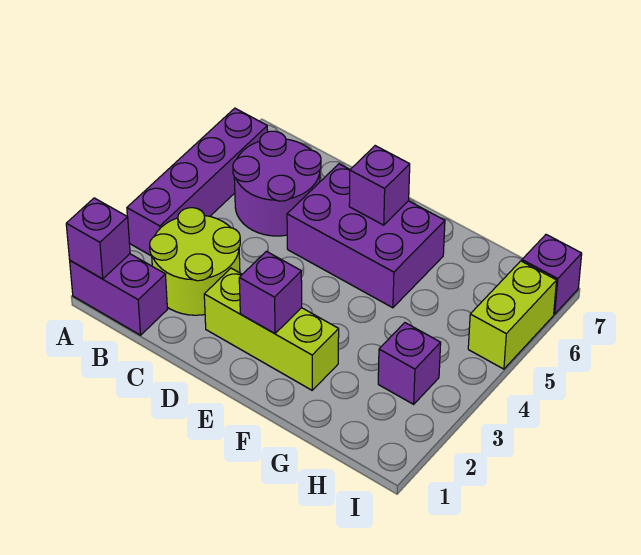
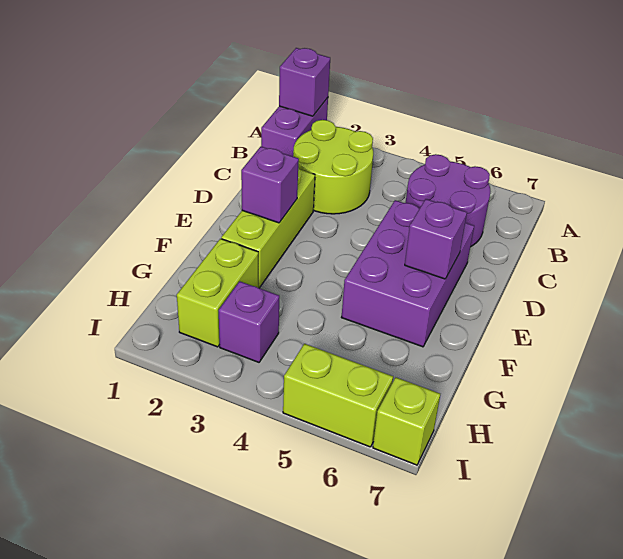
purple brick A3:A6 level 1 -> none
none -> lime brick G2:H2 level 1
purple brick I7 level 1 -> lime brick I7 level 1

